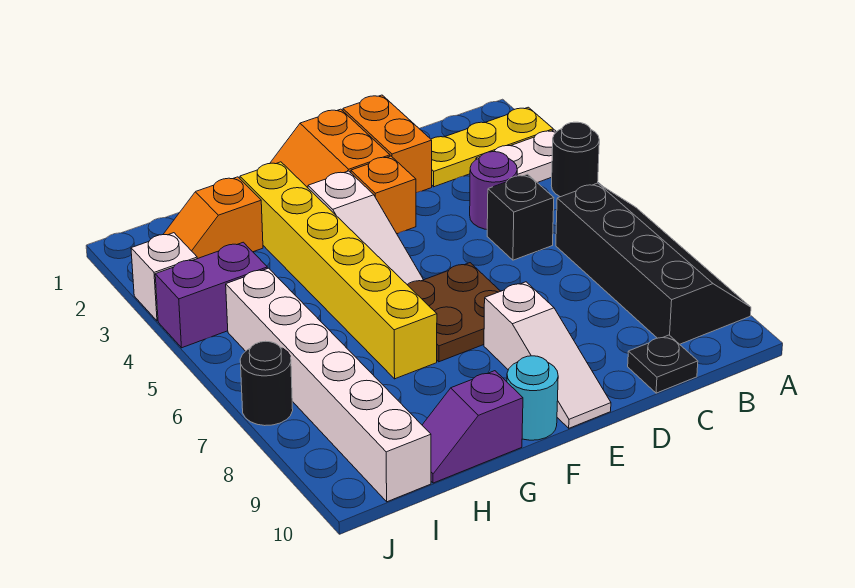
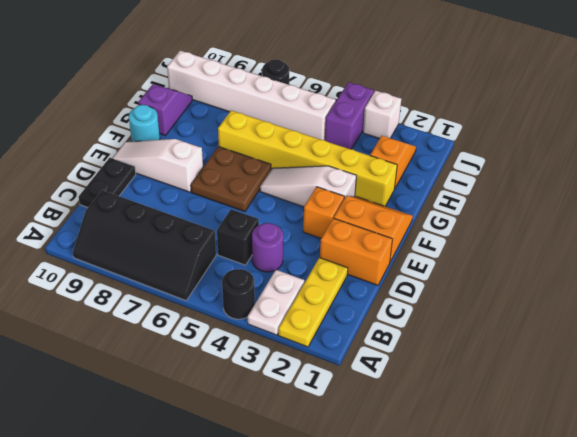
black plate C10 level 1 -> black plate C10:D10 level 1

